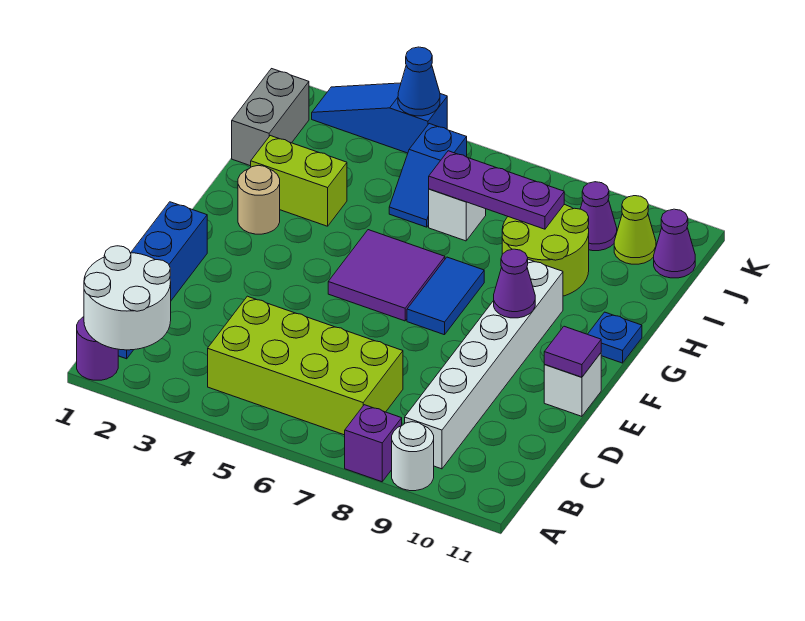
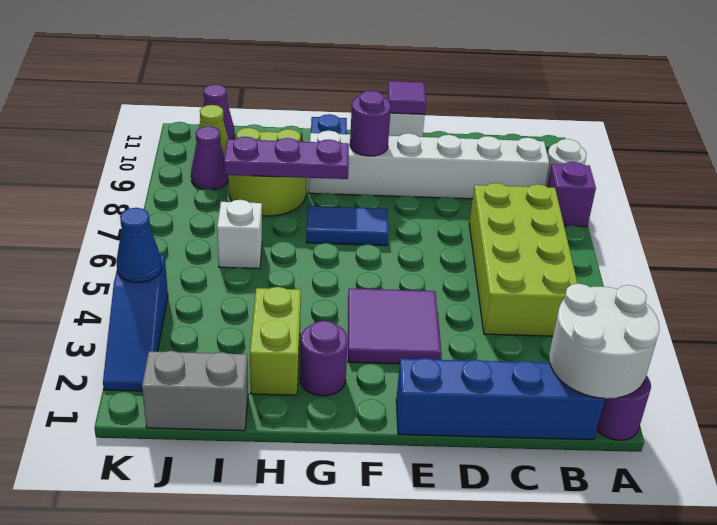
purple tile F5:G6 level 1 -> purple tile E3:F4 level 1
purple cone F9 level 2 -> purple round brick F9 level 2
tan round brick G2 level 1 -> purple round brick G2 level 1
blue slope I5:J5 level 1 top J -> none
purple plate I6:I8 level 2 -> purple plate G8:I8 level 2

